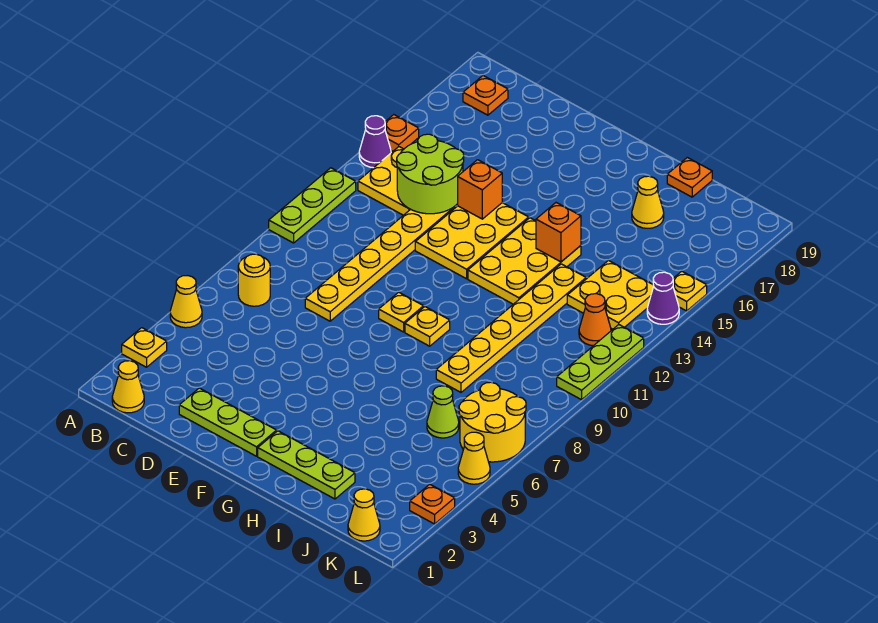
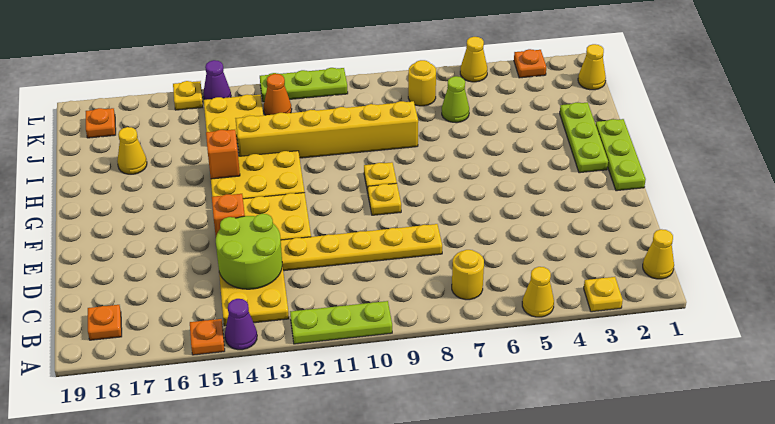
lime plate D2:F2 level 1 -> lime plate F1:H1 level 1
yellow plate I8:I13 level 1 -> yellow brick I8:I13 level 1
orange plate I19 level 1 -> orange plate K18 level 1
yellow round brick K6:L7 level 1 -> yellow round brick K7 level 1

